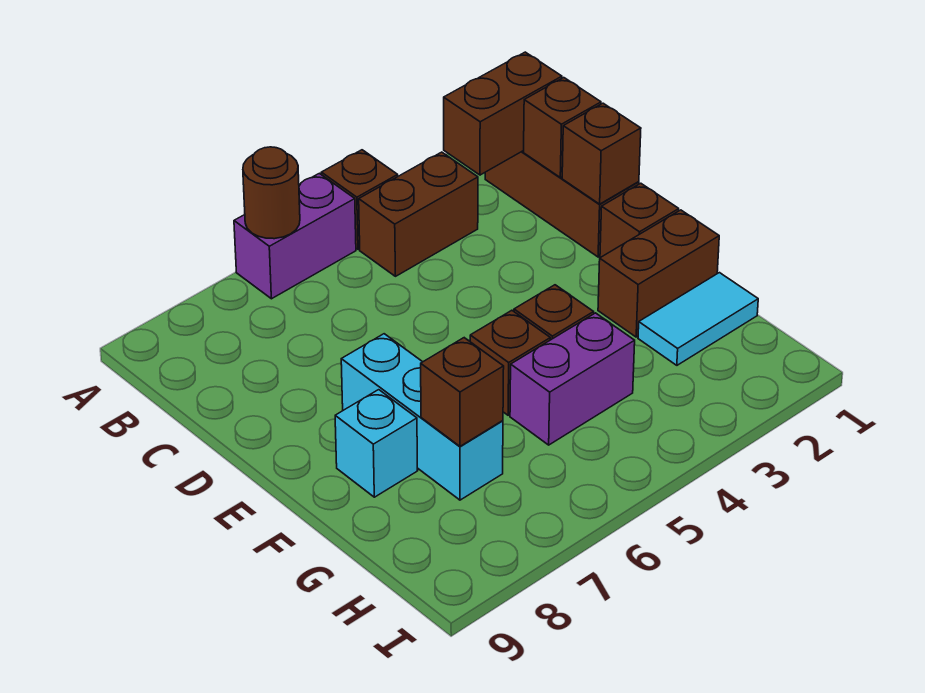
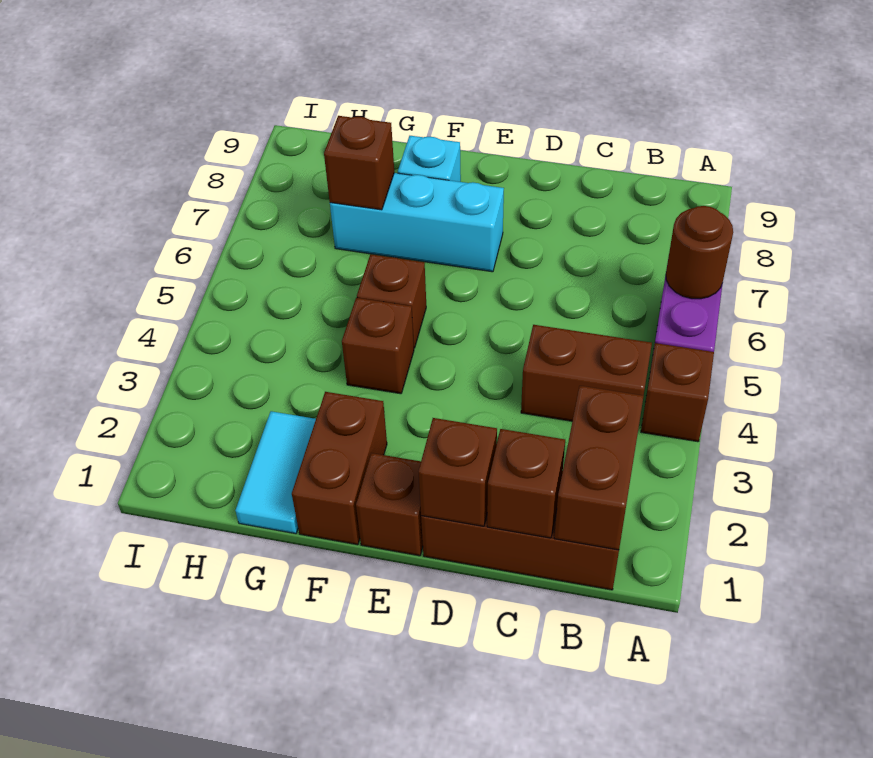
brown brick B3:B4 level 1 -> brown brick B4:C4 level 1
purple brick G4:G5 level 1 -> none

